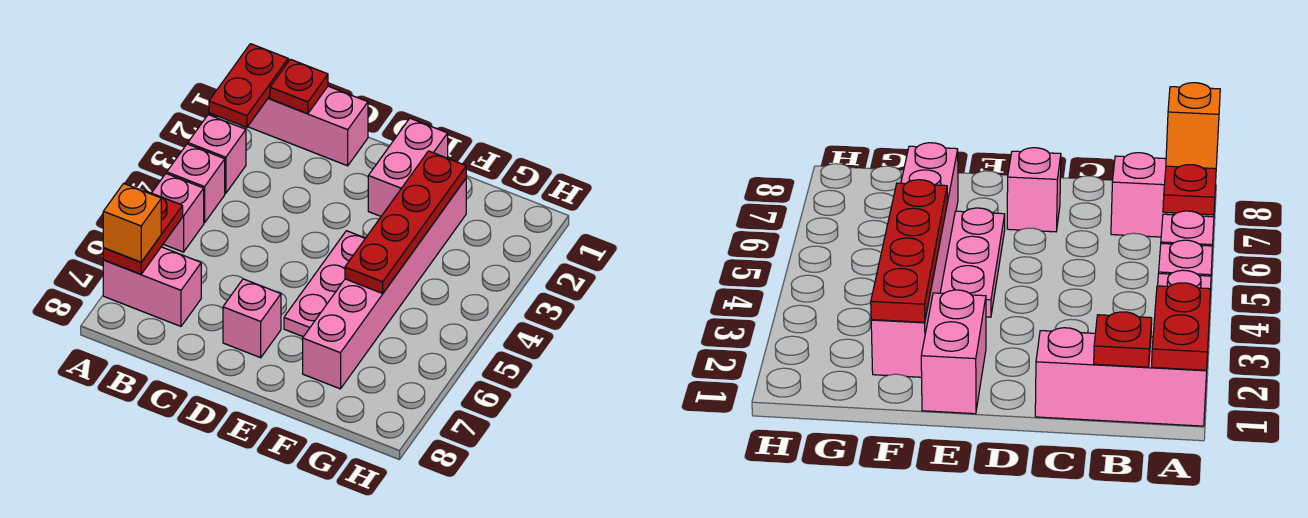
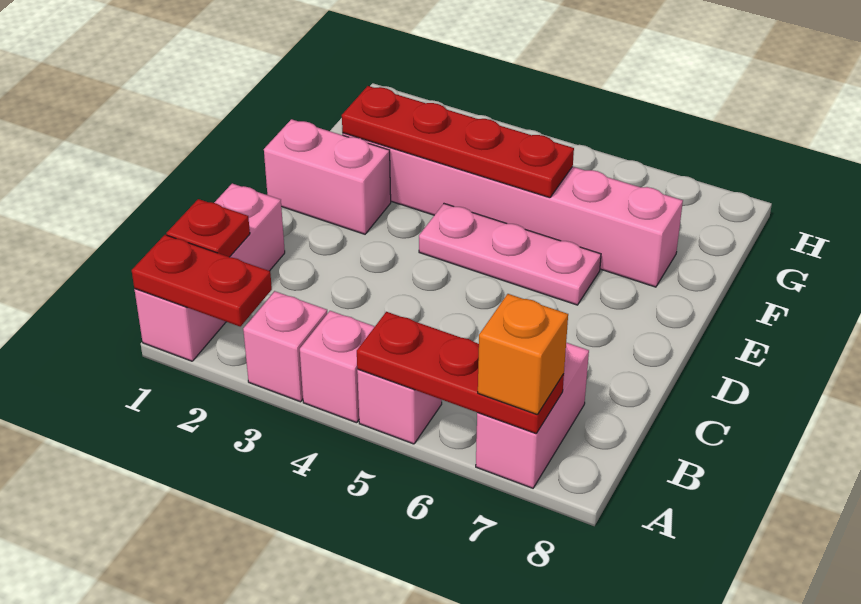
red plate A6:A7 level 2 -> red plate A5:A7 level 2
pink brick D7 level 1 -> none

